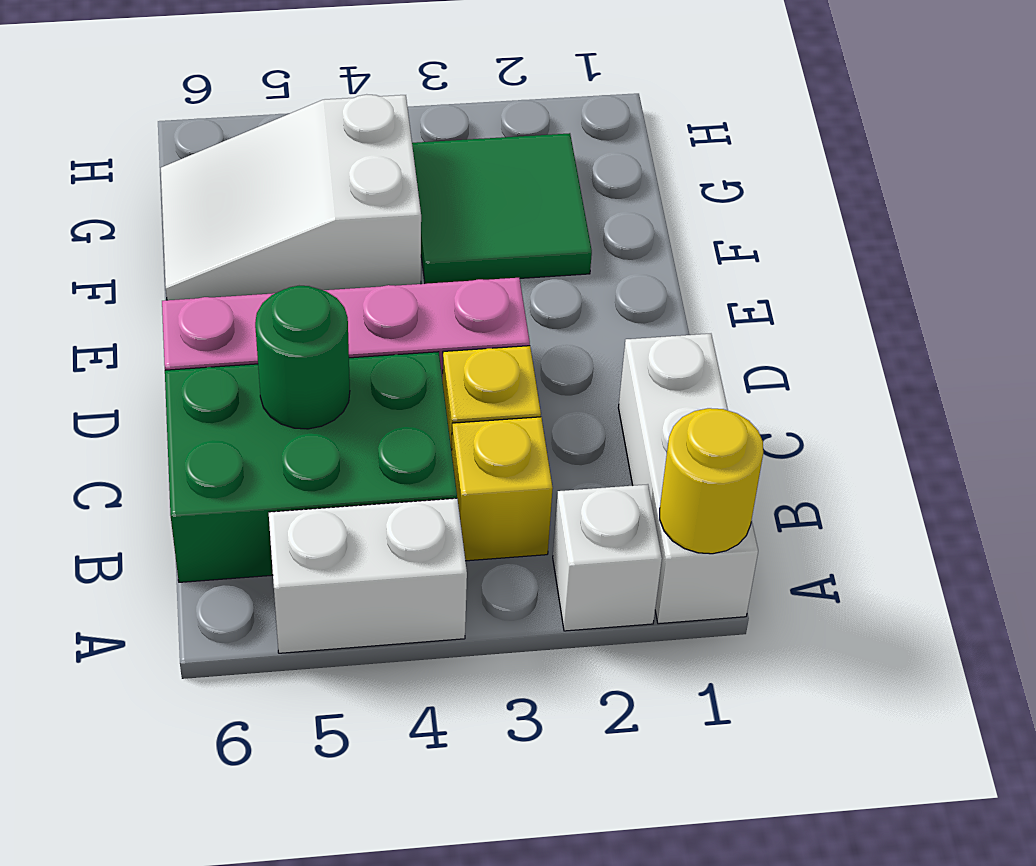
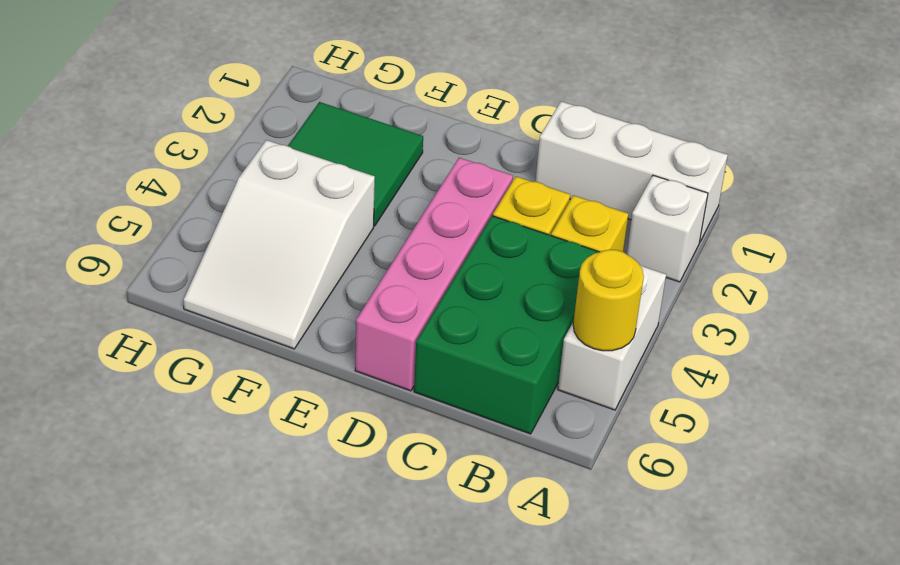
yellow round brick A1 level 2 -> yellow round brick A5 level 2
green round brick C5 level 2 -> none

